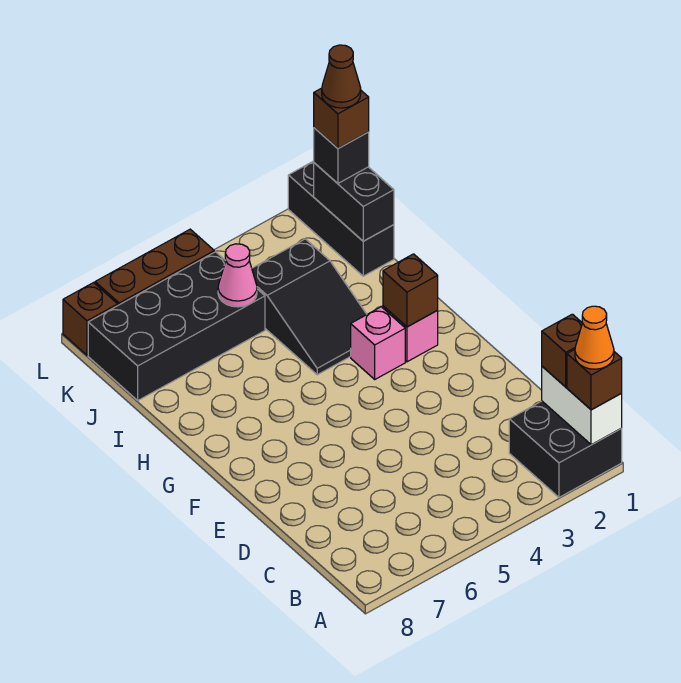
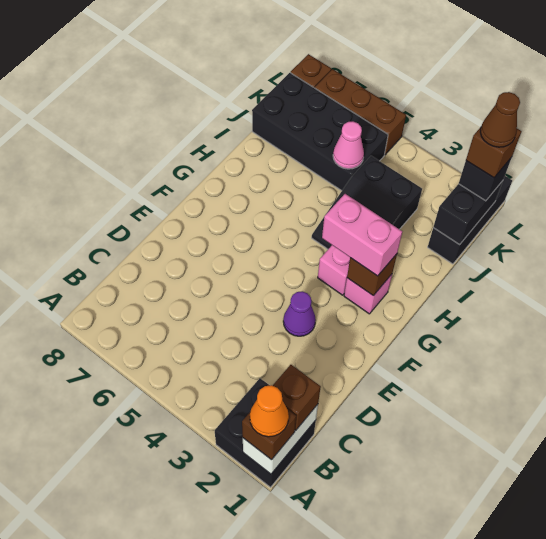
none -> purple cone E3 level 1
none -> pink brick G2:G3 level 3

